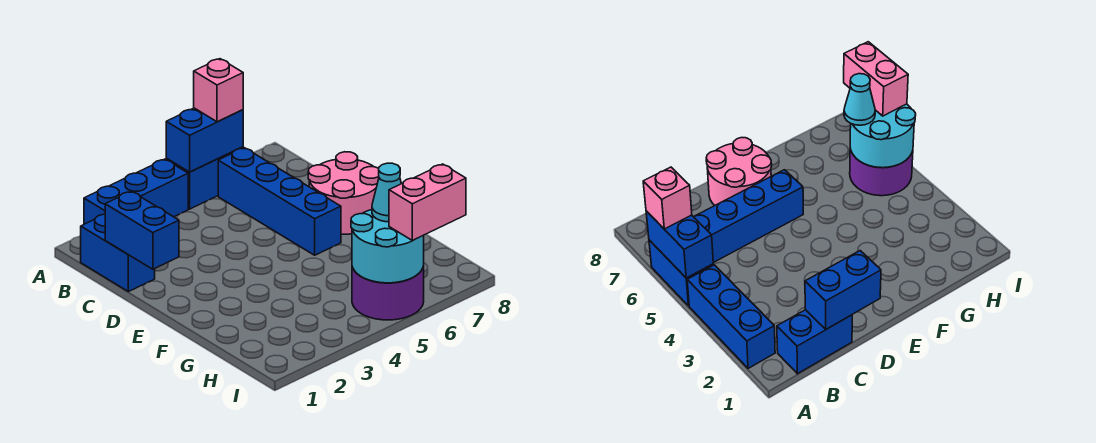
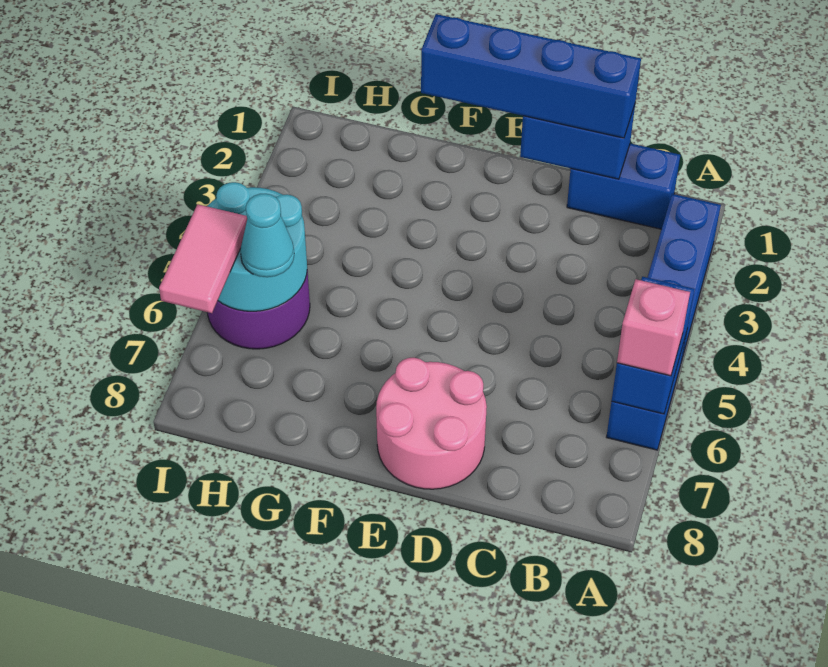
blue brick B6:E6 level 1 -> blue brick C1:F1 level 3
pink brick I6:I7 level 3 -> pink tile I6:I7 level 3

